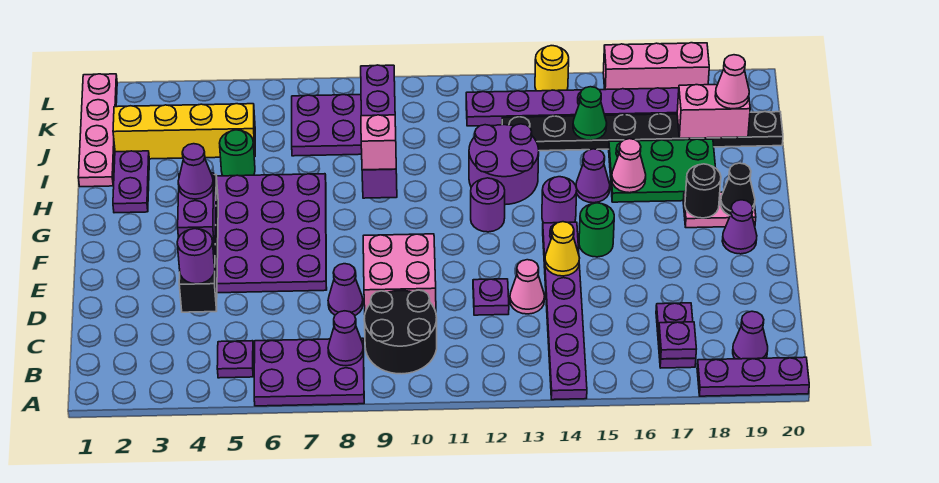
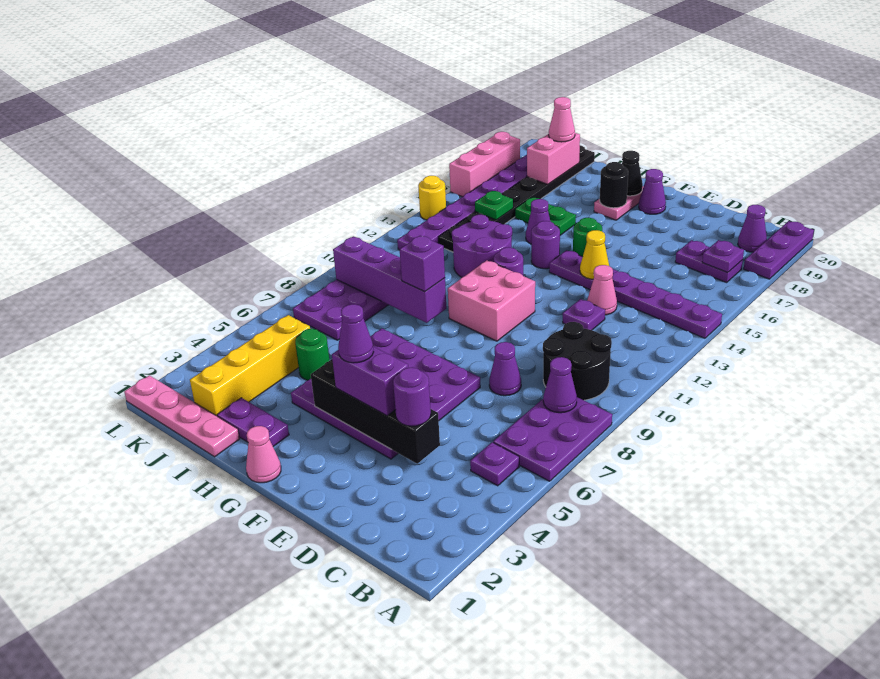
pink brick D9:E10 level 1 -> pink brick F10:G11 level 1
pink brick H9 level 3 -> purple brick H9 level 3
green plate H16:I18 level 1 -> green plate H16:I16 level 1
pink cone H16 level 2 -> pink cone G1 level 1
green cone J15 level 2 -> green plate J15 level 2

